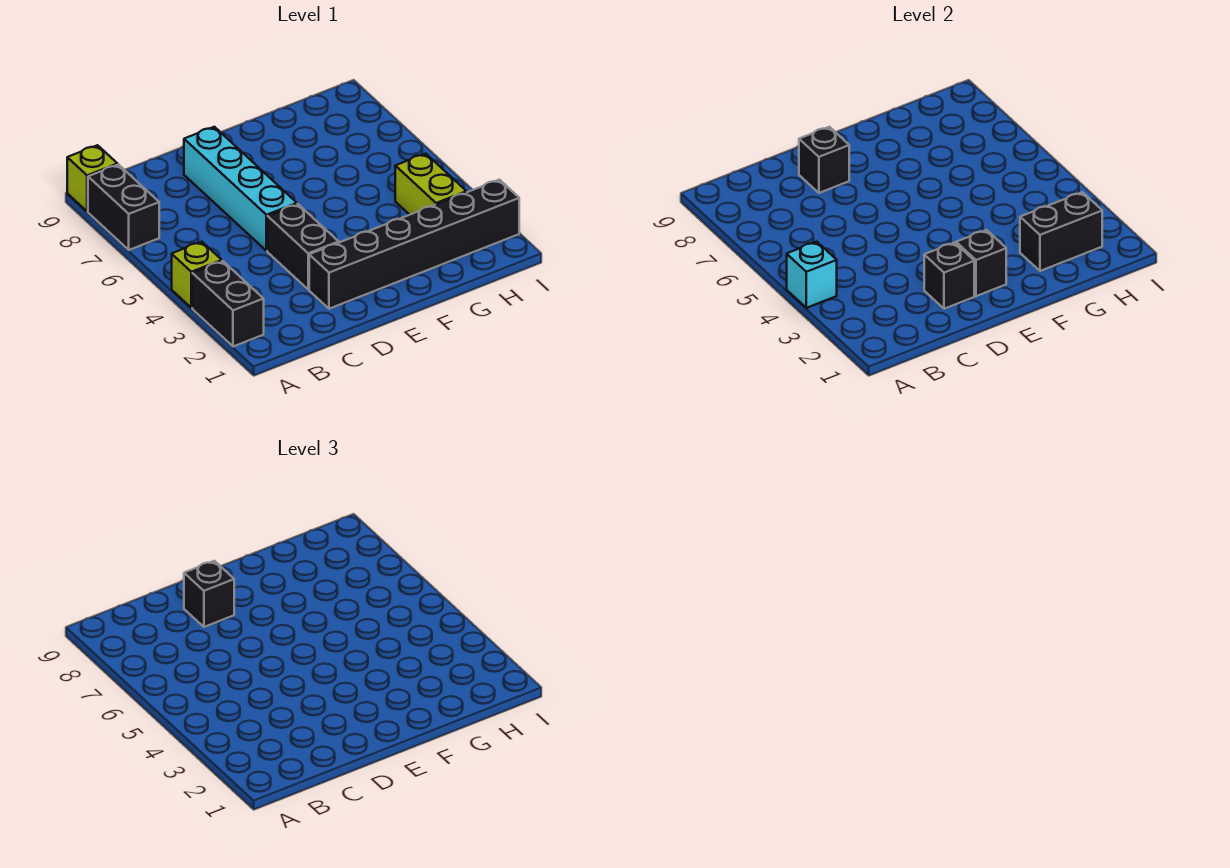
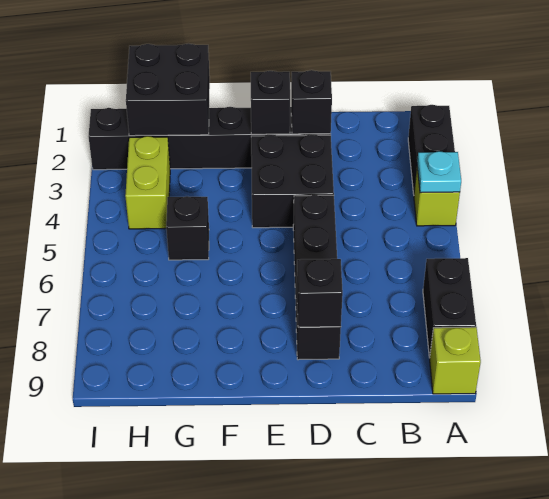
cyan brick A4 level 2 -> cyan plate A4 level 2
black brick D3:D4 level 1 -> black brick D3:E4 level 1
cyan brick D5:D8 level 1 -> black brick D5:D8 level 1
black brick D8 level 3 -> black brick G5 level 1
black brick G2:H2 level 2 -> black brick G1:H2 level 2

